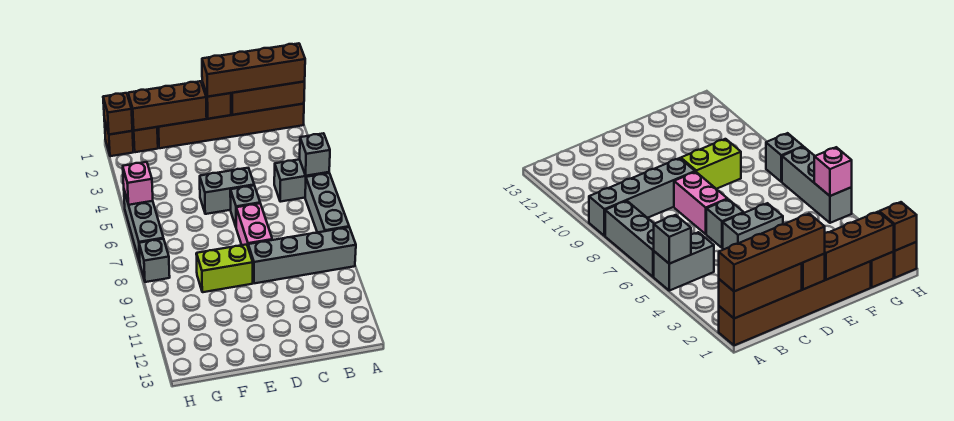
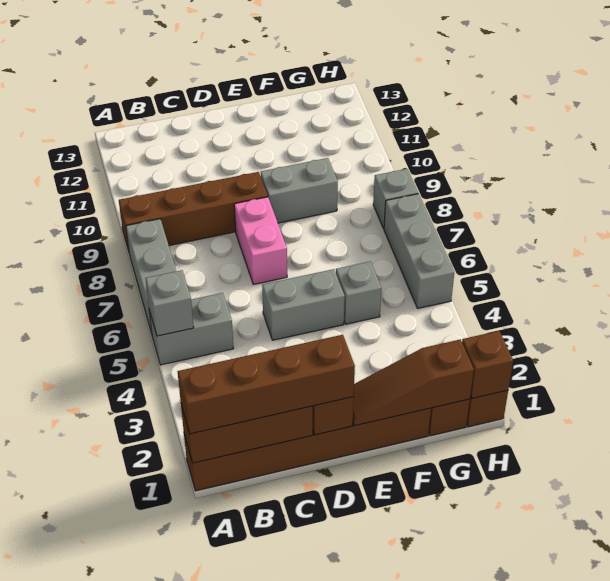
grey brick A9:D9 level 1 -> brown brick A9:D9 level 1
grey brick D6 level 1 -> grey brick F5 level 1
brown brick E1:G1 level 2 -> brown slope E1:G1 level 2 top G
lime brick E9:F9 level 1 -> grey brick E9:F9 level 1
pink brick H5 level 2 -> none

